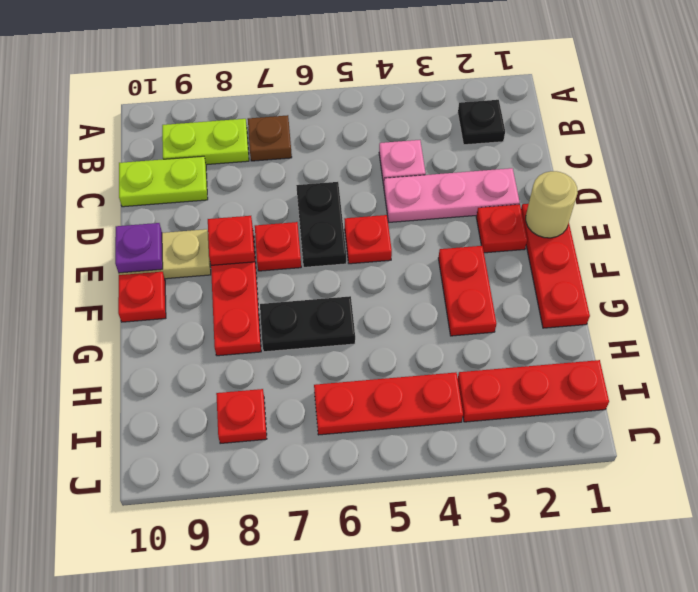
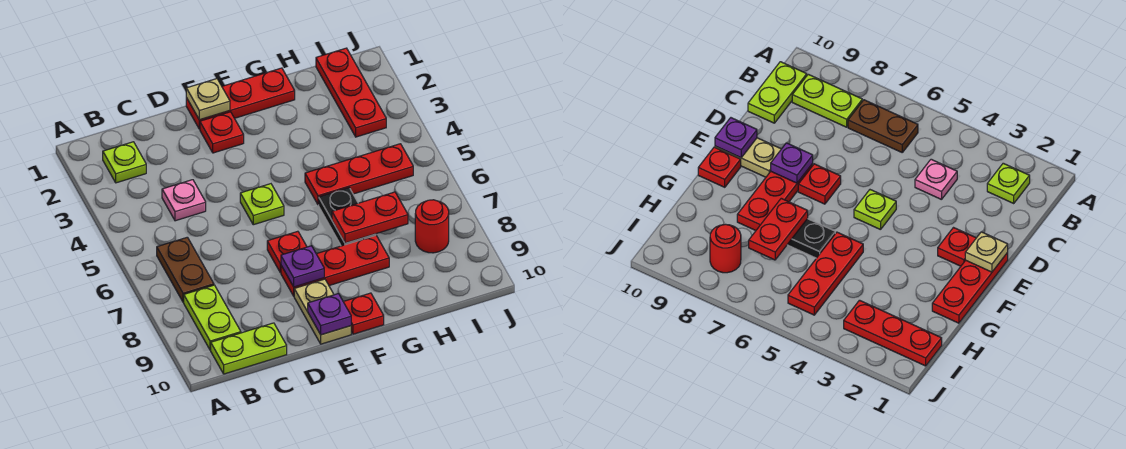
black plate B2 level 1 -> lime plate B2 level 1
brown plate B7 level 1 -> brown plate B6:B7 level 1
lime plate C9:C10 level 1 -> lime plate B10:C10 level 1
pink plate D2:D4 level 1 -> none
black plate D6:E6 level 1 -> none
tan round brick E1 level 2 -> tan plate E1 level 2
red plate E5 level 1 -> lime plate E5 level 1
red plate E8 level 2 -> purple plate E8 level 2
red plate F3:G3 level 1 -> red plate G7:H7 level 2
red plate I4:I6 level 1 -> red plate G5:I5 level 1
red plate I8 level 1 -> red round brick I8 level 1

